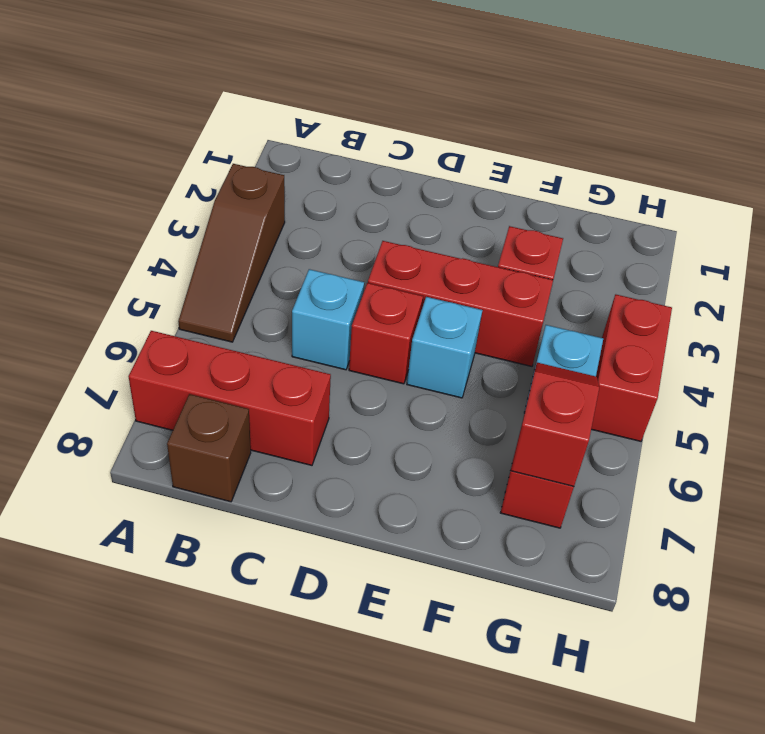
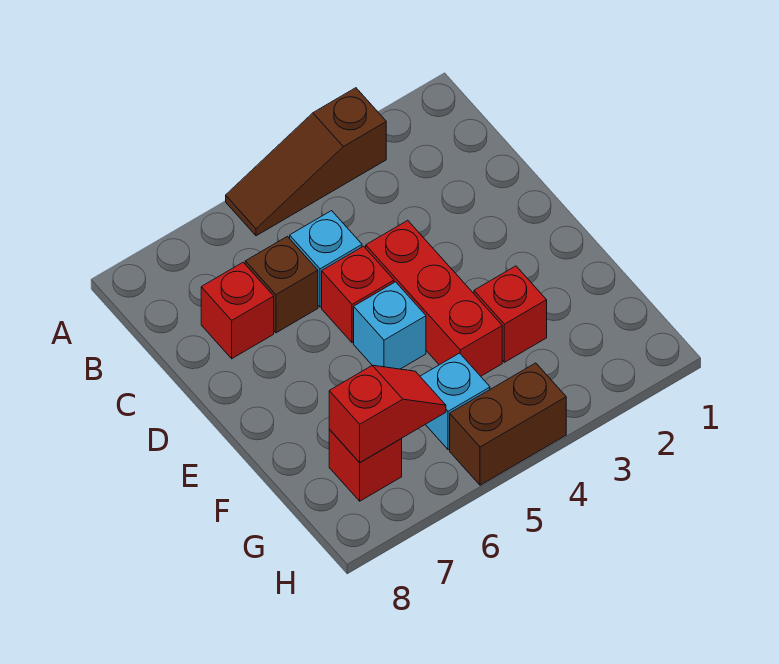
red brick A7:C7 level 1 -> red brick C7 level 1
brown brick B8 level 1 -> brown brick C6 level 1
red brick H4:H5 level 1 -> brown brick H4:H5 level 1

